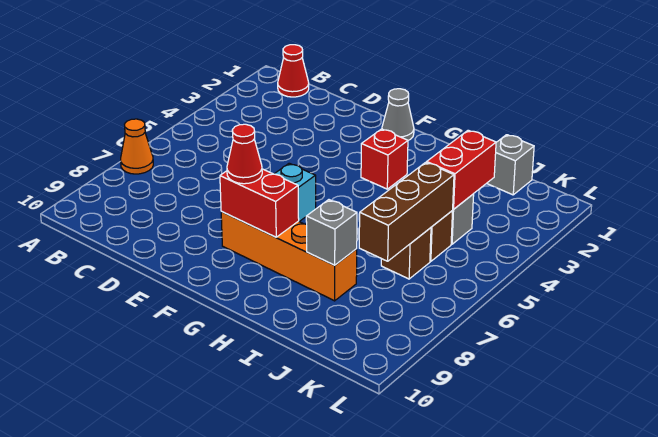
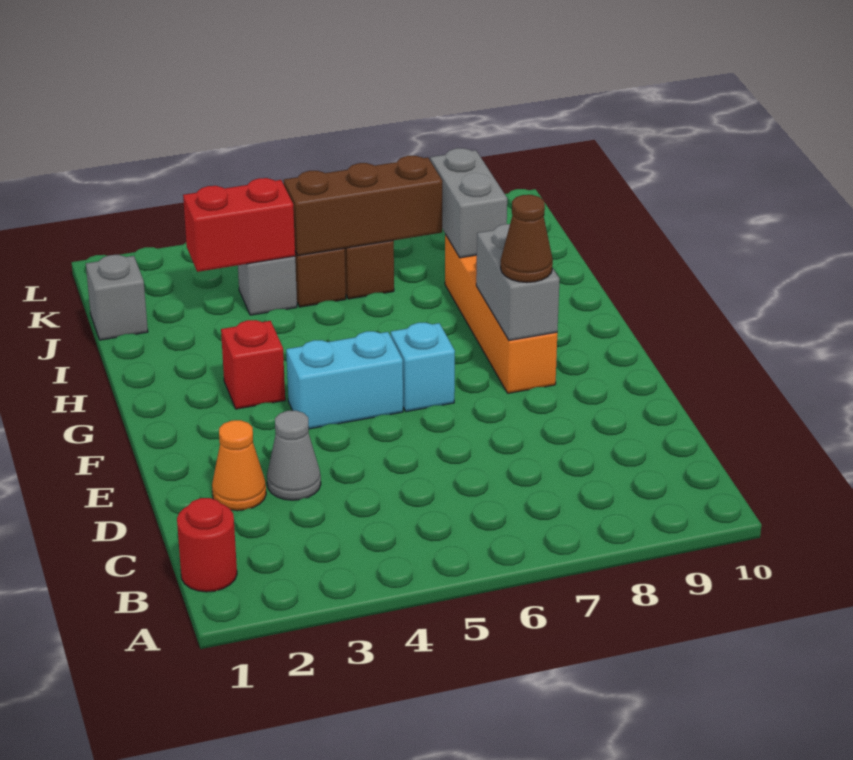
orange cone A7 level 1 -> orange cone D2 level 1
red cone B1 level 1 -> red round brick B1 level 1
grey cone F1 level 1 -> grey cone D3 level 1
none -> cyan brick F4:F5 level 1
red brick F8:G8 level 2 -> grey brick F8:G8 level 2
red cone F8 level 3 -> brown cone F8 level 3
grey brick I8 level 2 -> grey brick I8:J8 level 2

